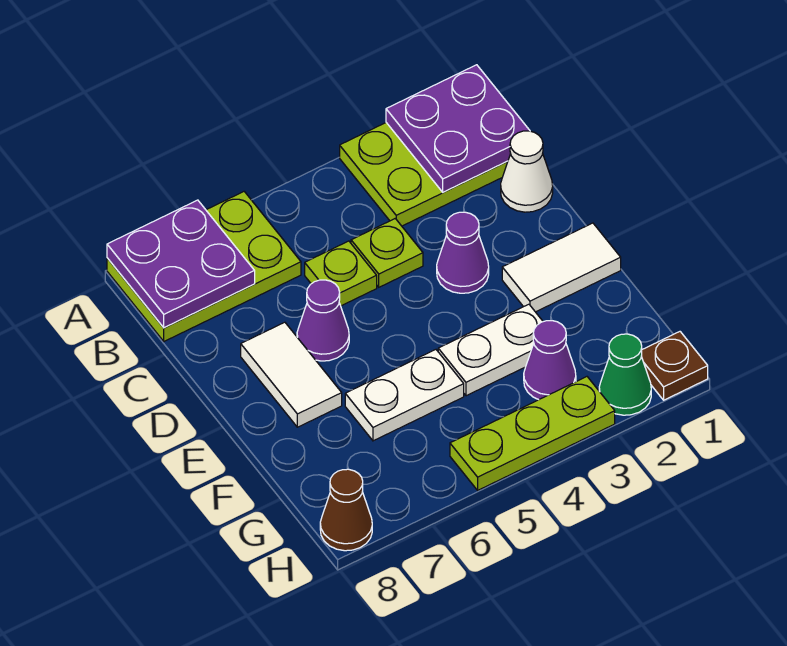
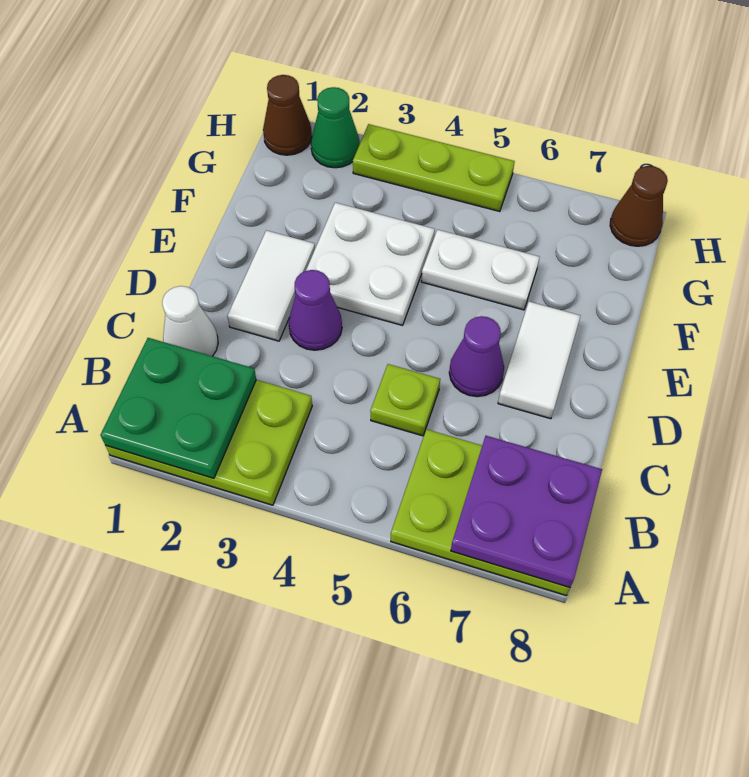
purple plate A1:B2 level 2 -> green plate A1:B2 level 2
lime plate C4 level 1 -> none
white tile E1:E2 level 1 -> white tile D2:E2 level 1
white plate F3:F4 level 1 -> white plate E3:F4 level 1
purple cone G3 level 1 -> none
brown plate H1 level 1 -> brown cone H1 level 1

